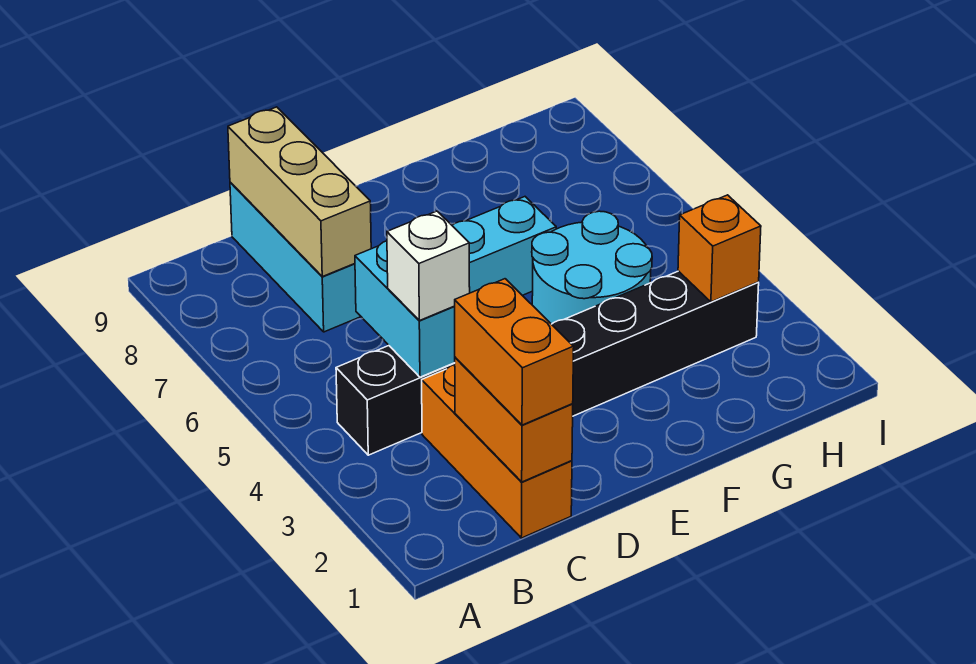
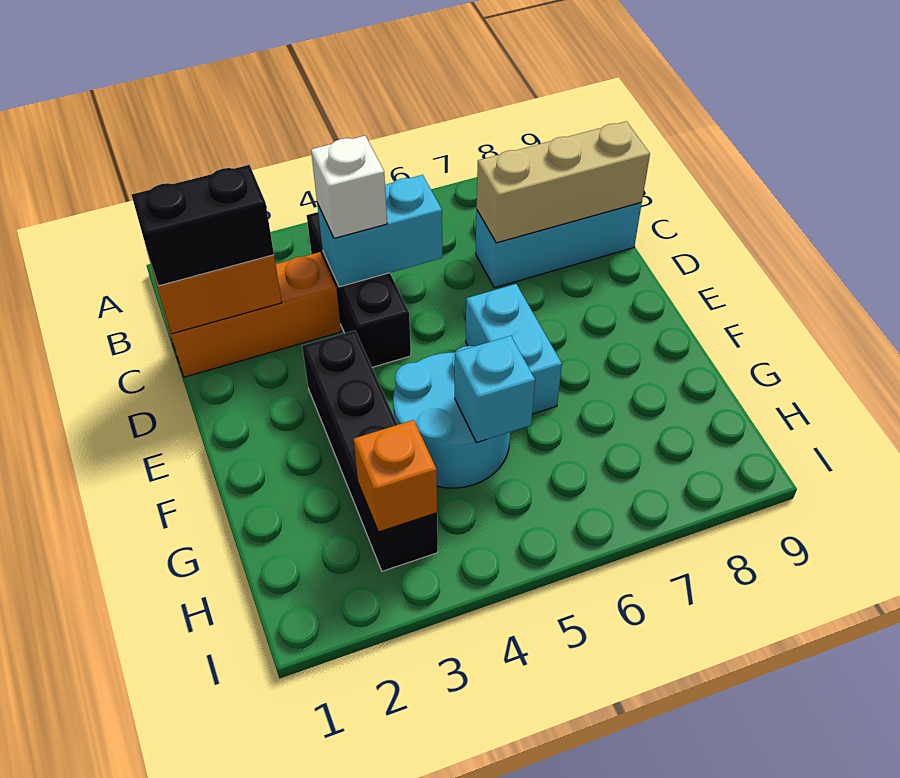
orange brick C1:C2 level 3 -> black brick C1:C2 level 3
none -> cyan brick G5 level 2

